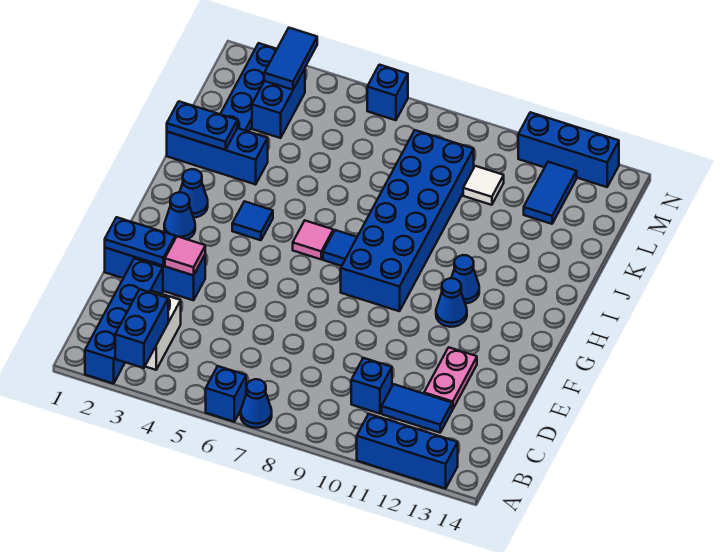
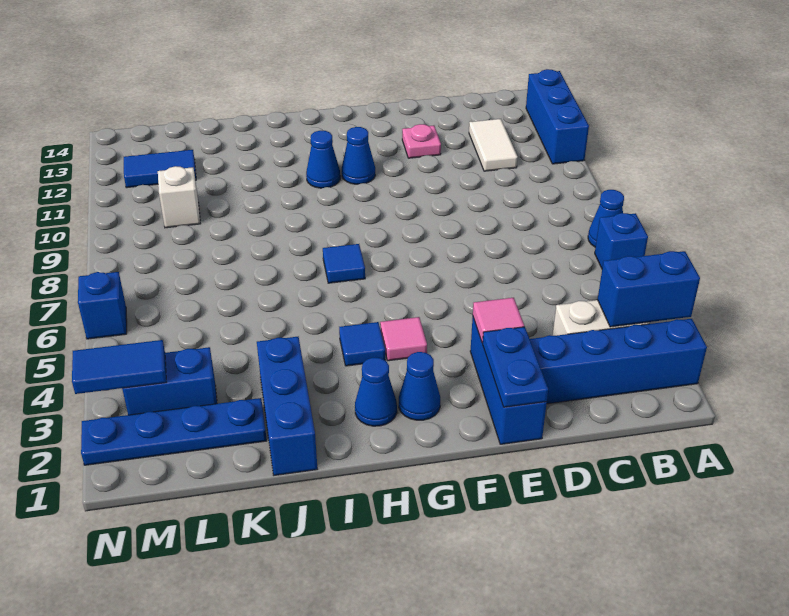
blue brick C10 level 1 -> none
blue tile C11:C12 level 1 -> white tile C11:C12 level 1
pink plate D12:E12 level 1 -> pink plate E12 level 1
blue brick G8:L9 level 1 -> none
pink tile H6 level 1 -> pink tile G4 level 1
blue plate J1:J2 level 2 -> none
white tile L10 level 1 -> white brick L10 level 1
blue brick N11:N13 level 1 -> none

